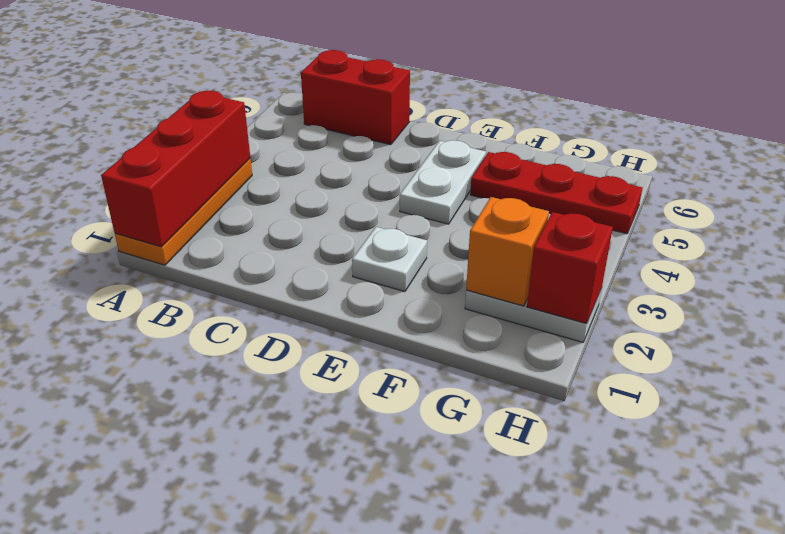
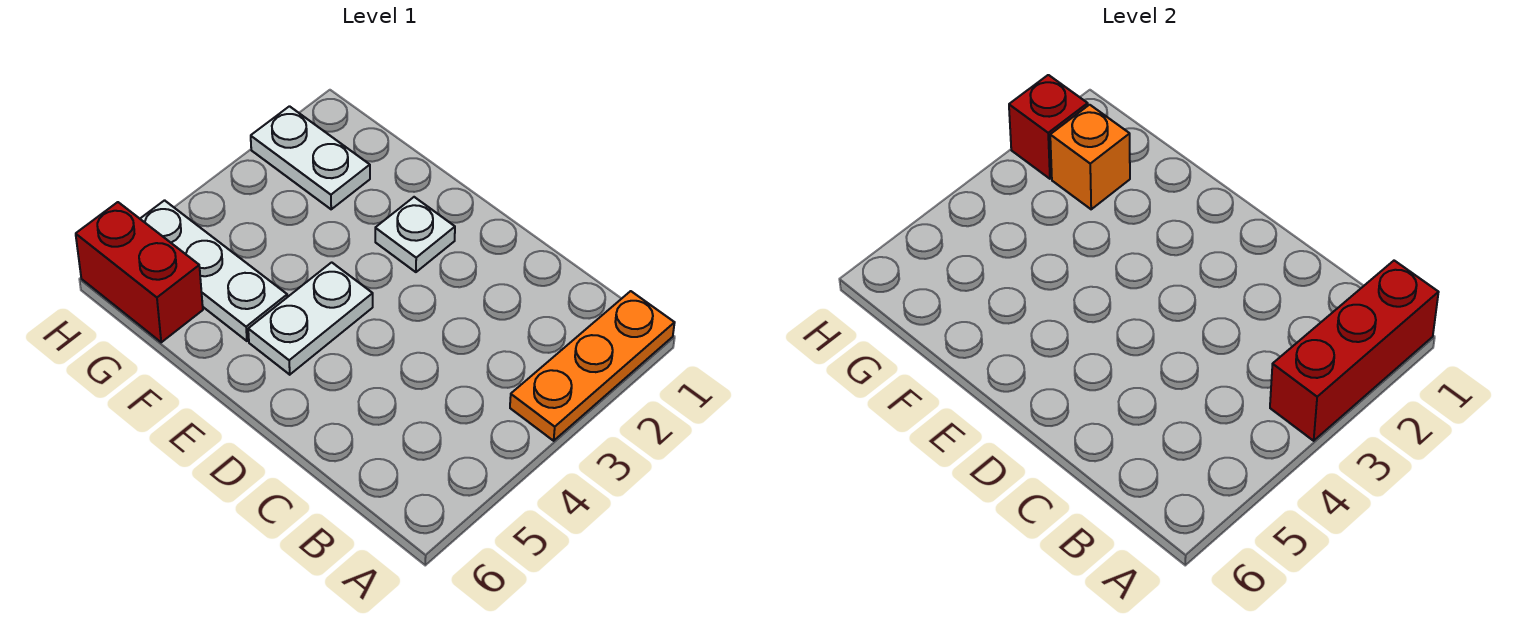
red brick B6:C6 level 1 -> red brick G6:H6 level 1
red plate F5:H5 level 1 -> white plate F5:H5 level 1

